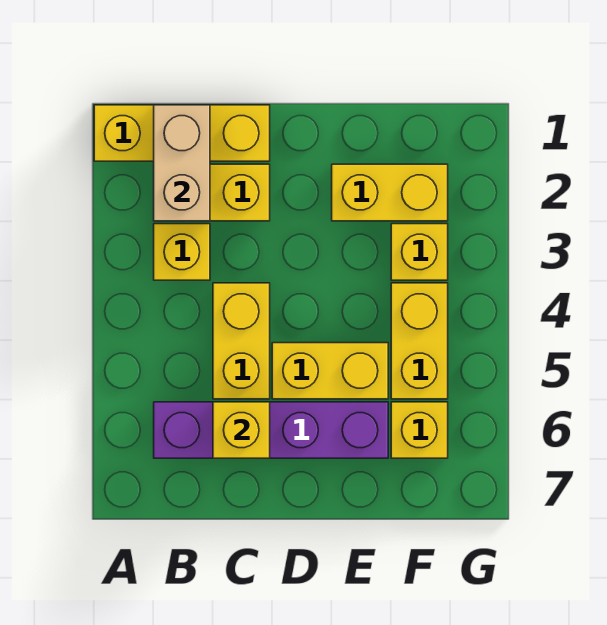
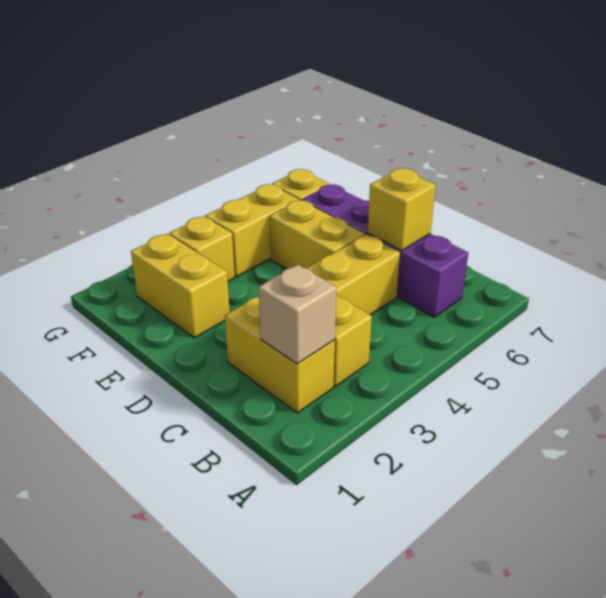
yellow brick A1:C1 level 1 -> none
tan brick B1:B2 level 2 -> tan brick B2 level 2

